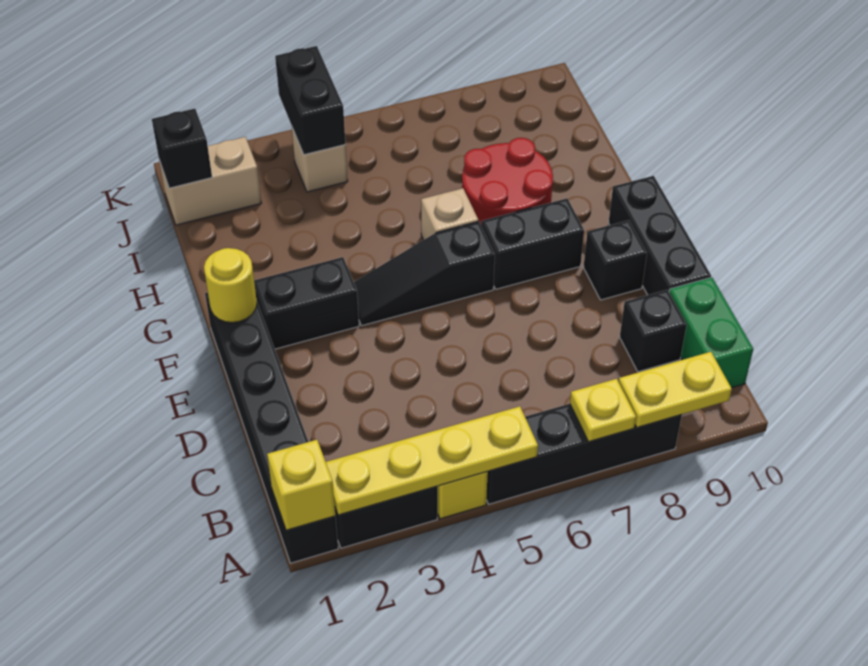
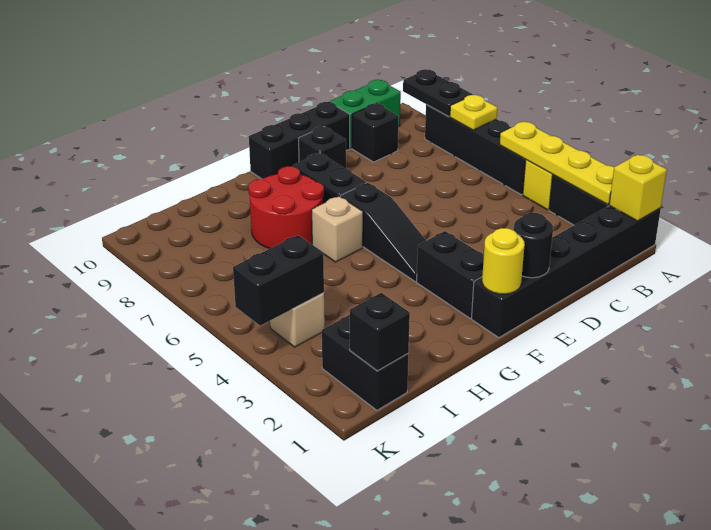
yellow plate A8:A9 level 2 -> black plate A8:A9 level 2
none -> black round brick E1 level 2
tan brick J1:J2 level 1 -> black brick J1:J2 level 1

